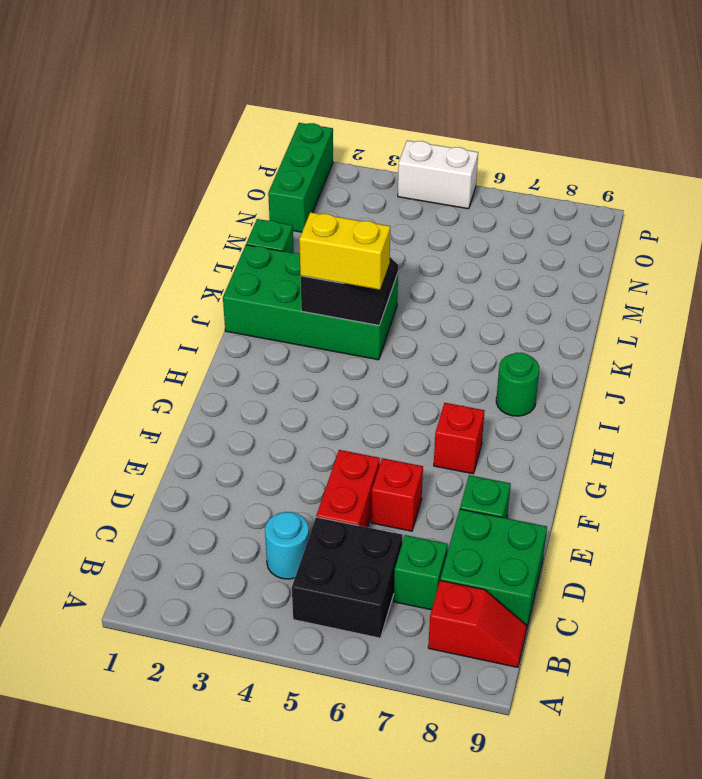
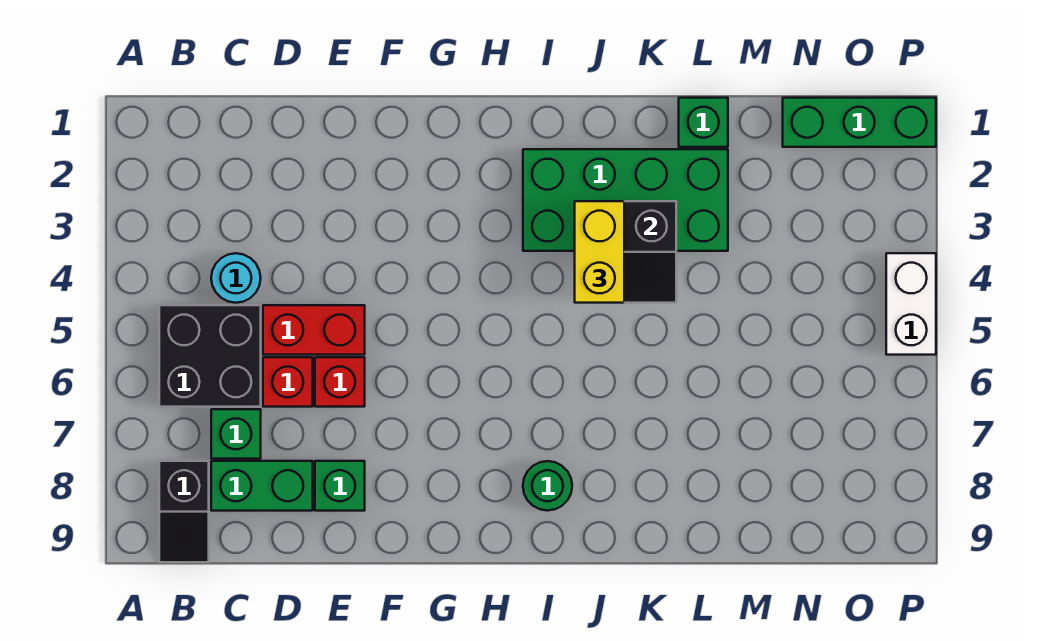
red slope B8:B9 level 1 top 8 -> black slope B8:B9 level 1 top 8
green brick C8:D9 level 1 -> green brick C8:D8 level 1
red brick G7 level 1 -> red brick D6 level 1
green brick J1:K4 level 1 -> green brick I2:L3 level 1

